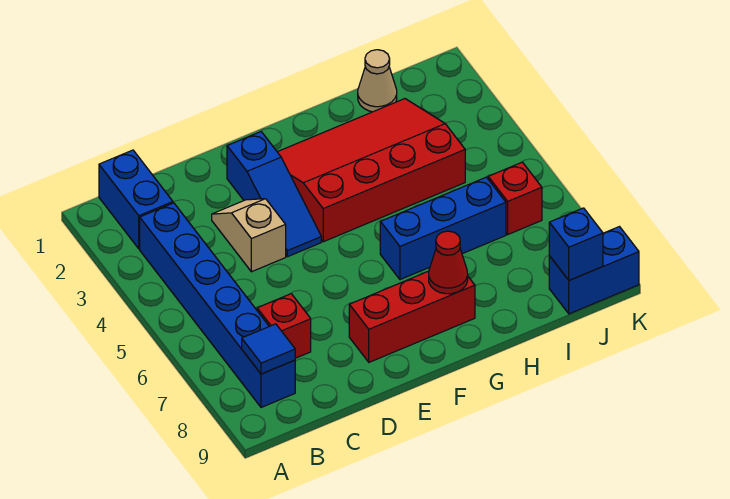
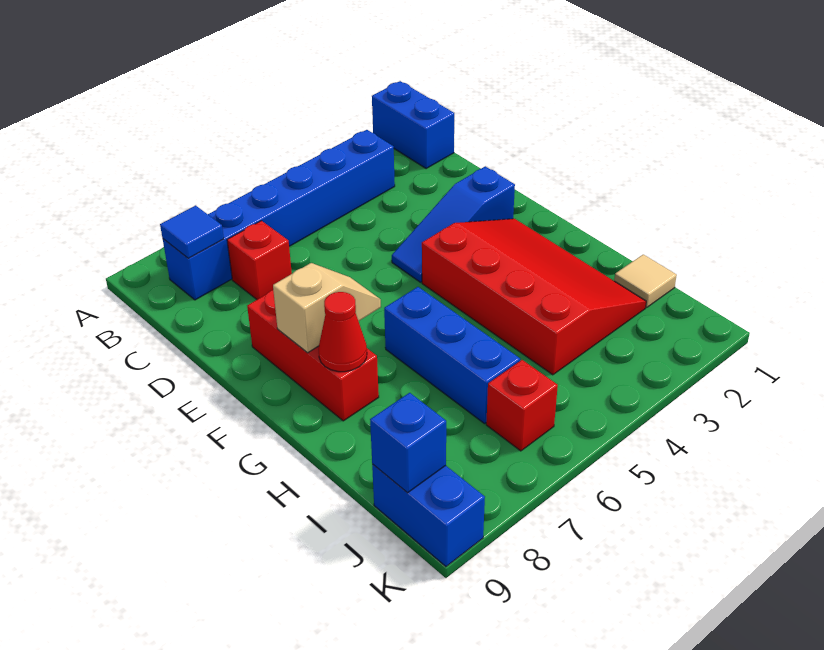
blue brick B1:B2 level 1 -> blue brick A1:B1 level 1
tan slope D3:D4 level 1 top 4 -> tan slope F7:F8 level 2 top 8
tan cone I1 level 1 -> tan tile I1 level 1

